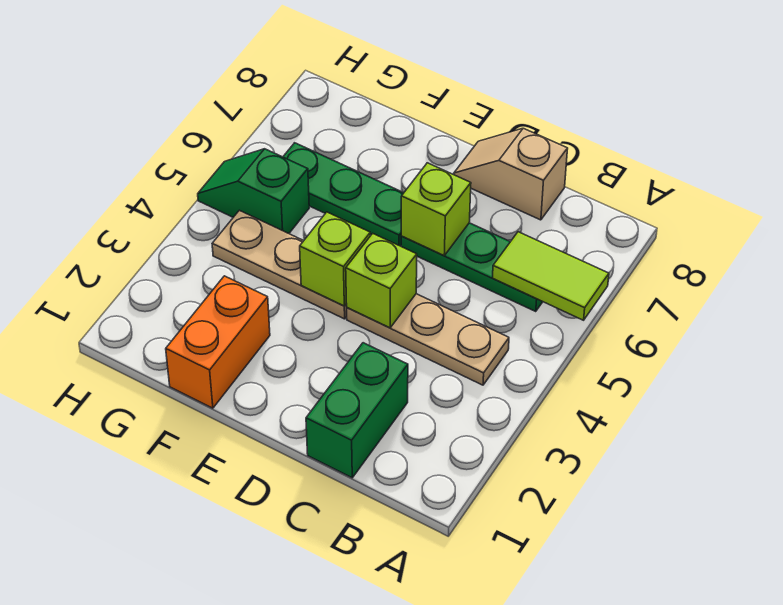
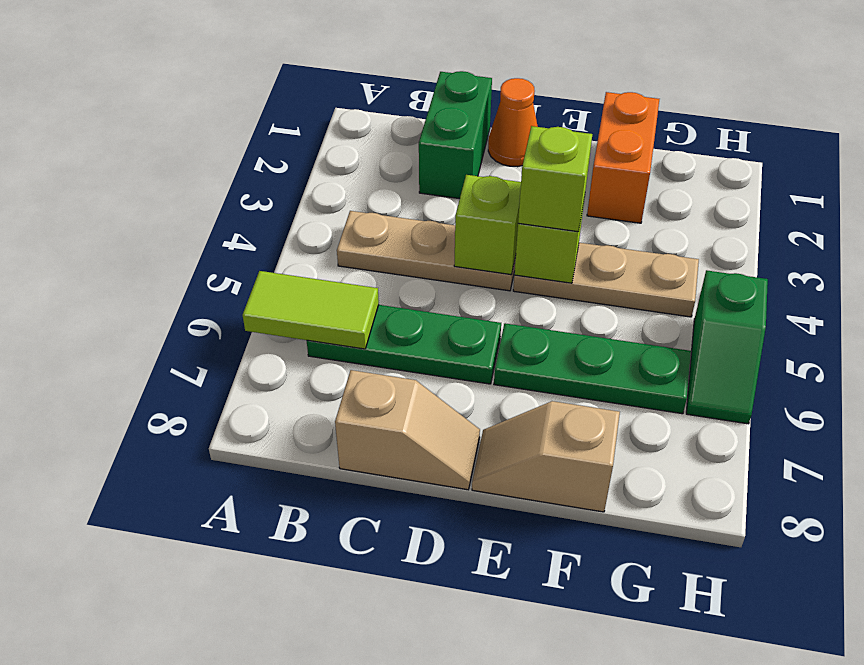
none -> orange cone D1 level 1
lime brick D6 level 2 -> lime brick E4 level 3
none -> tan slope E8:F8 level 1 top F
green slope G5:H5 level 1 top G -> green slope H5:H6 level 1 top 5

